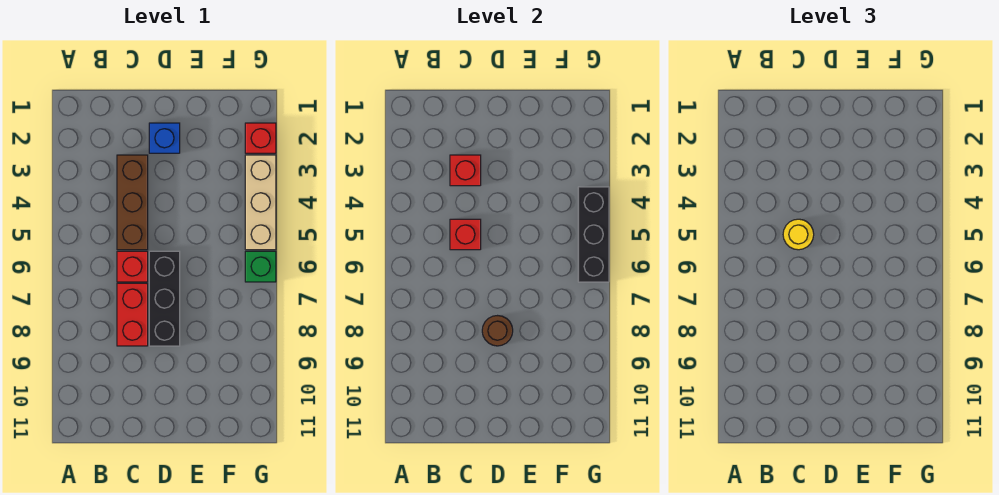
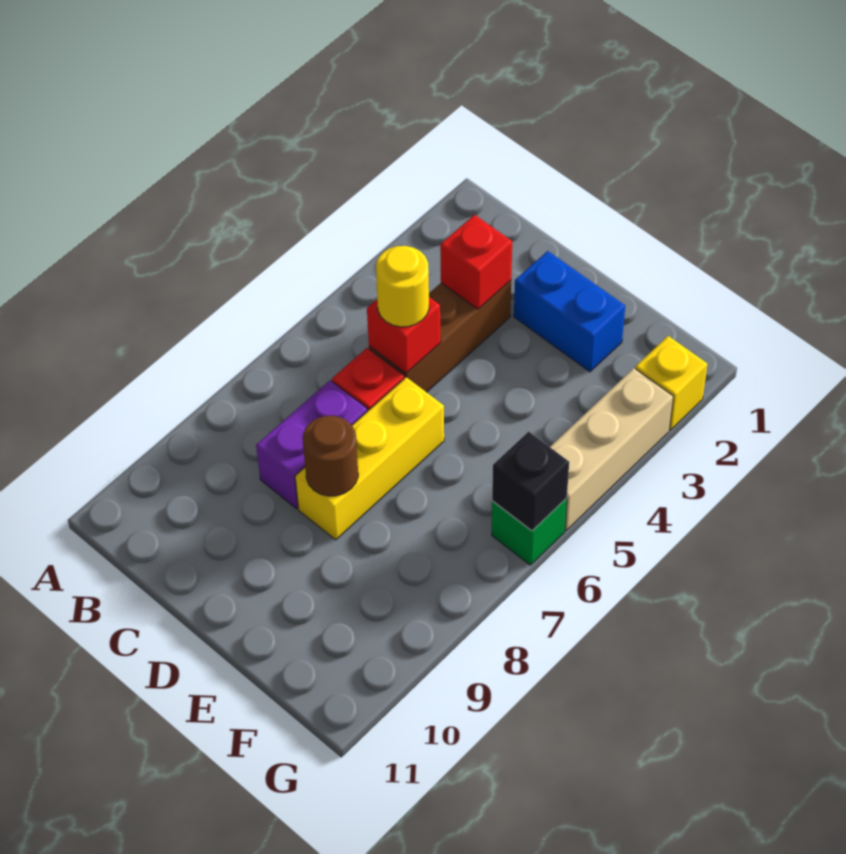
red brick C7:C8 level 1 -> purple brick C7:C8 level 1
blue brick D2 level 1 -> blue brick D2:E2 level 1
black brick D6:D8 level 1 -> yellow brick D6:D8 level 1
red brick G2 level 1 -> yellow brick G2 level 1
black brick G4:G6 level 2 -> black brick G6 level 2

